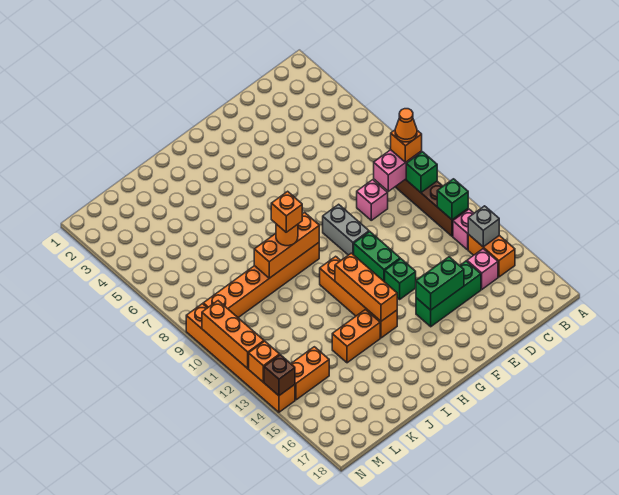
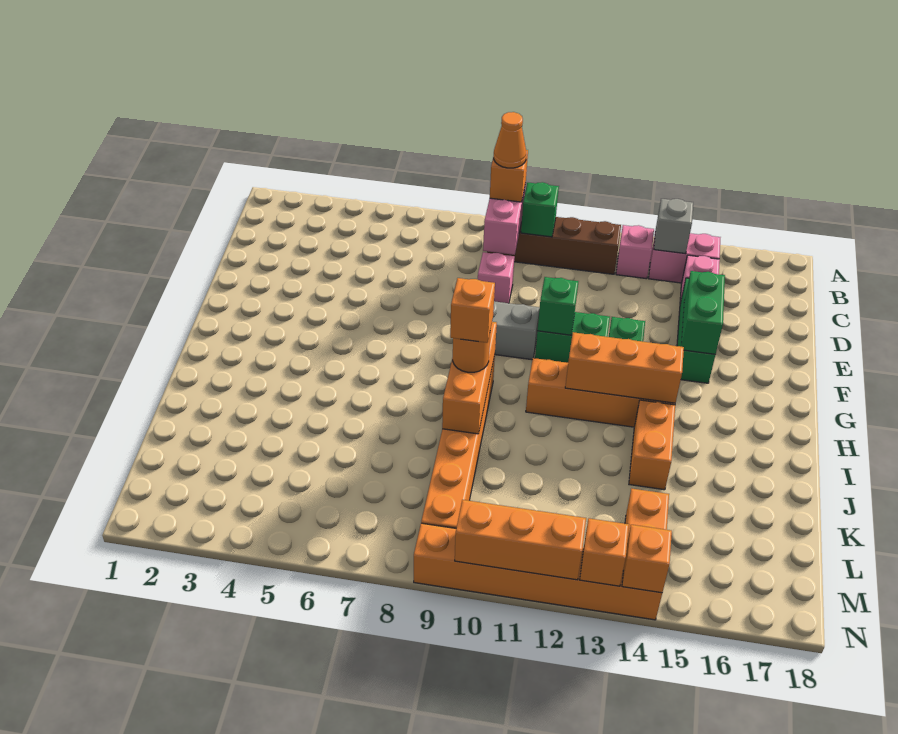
green brick B12 level 2 -> green brick F11 level 2
orange brick B14:B15 level 1 -> pink brick B14:B15 level 1
brown brick N14 level 2 -> orange brick N14 level 2

